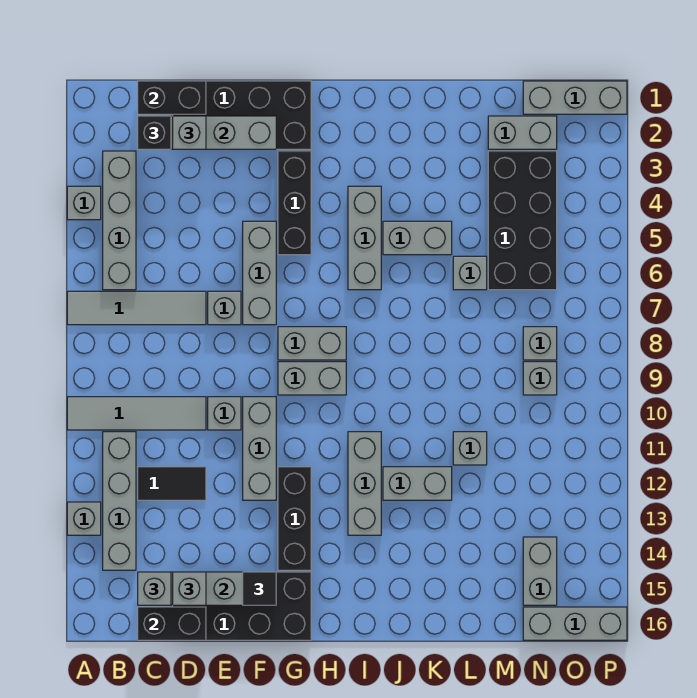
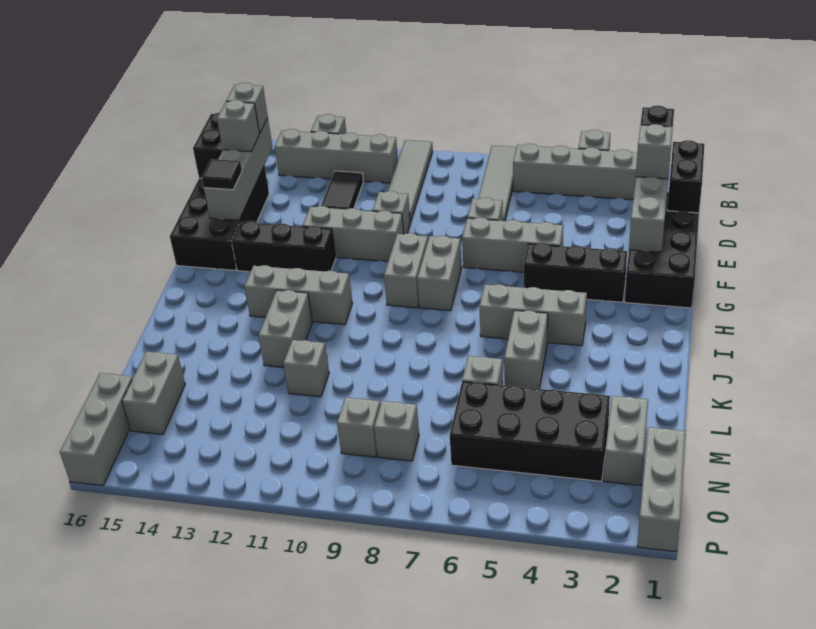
grey brick N14:N15 level 1 -> grey brick M15:N15 level 1

